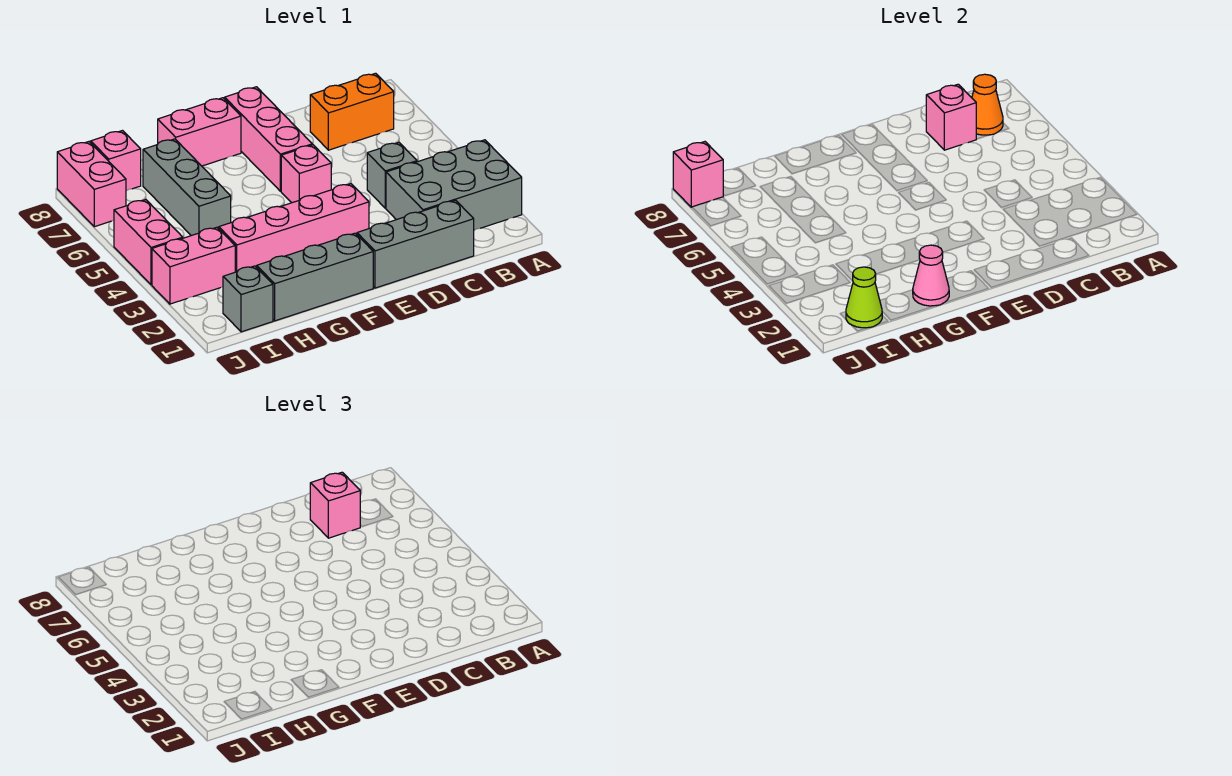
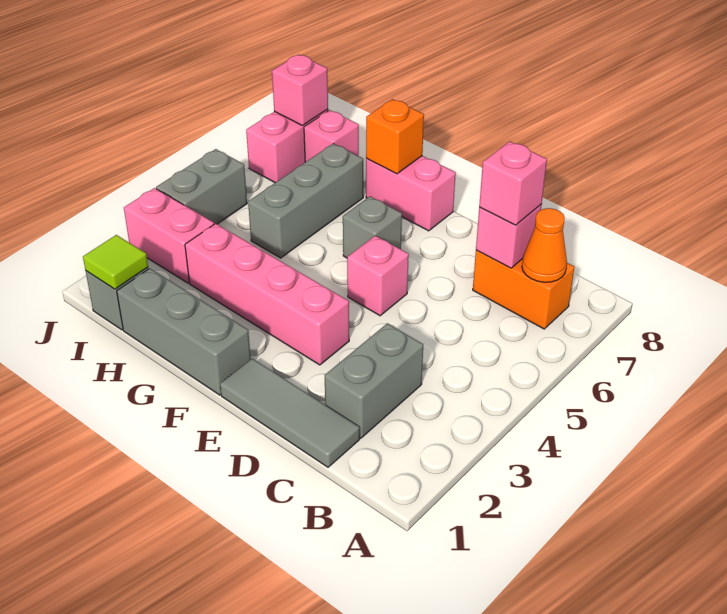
grey brick A2:C3 level 1 -> grey brick C2:C3 level 1
grey brick C1:E1 level 1 -> grey tile C1:E1 level 1
grey brick C4 level 1 -> grey brick F6 level 1
pink brick E6:E8 level 1 -> none
pink cone G1 level 2 -> none
none -> orange brick G8 level 2
lime cone I1 level 2 -> lime tile I1 level 2
pink brick J4:J5 level 1 -> grey brick J4:J5 level 1

